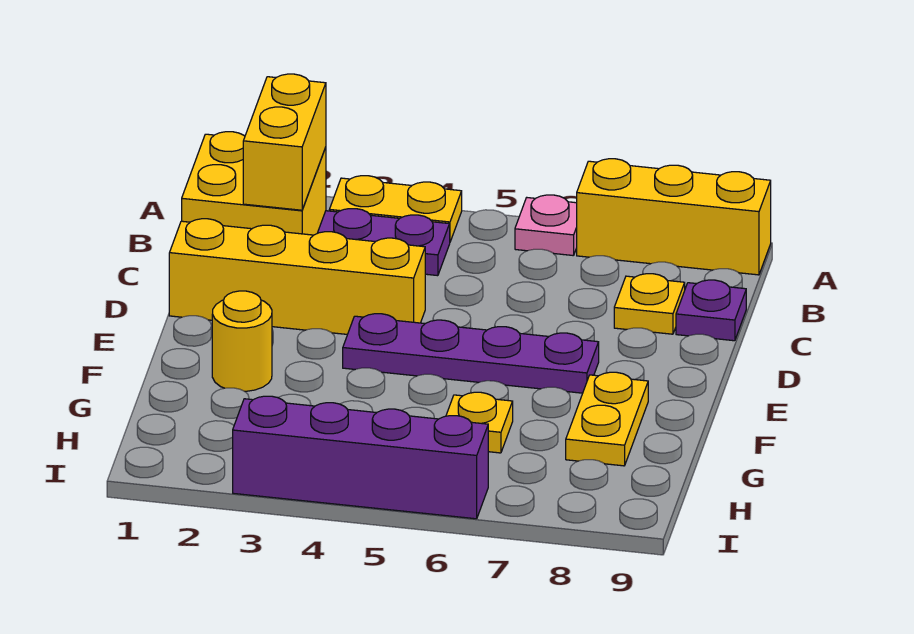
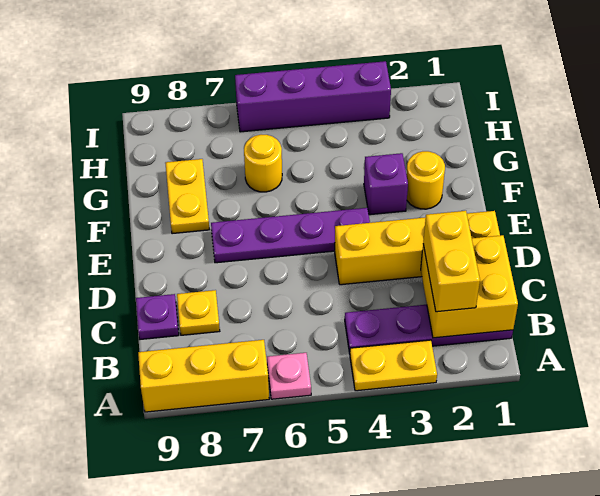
none -> purple brick F3 level 1
yellow plate G6 level 1 -> yellow round brick G6 level 1

